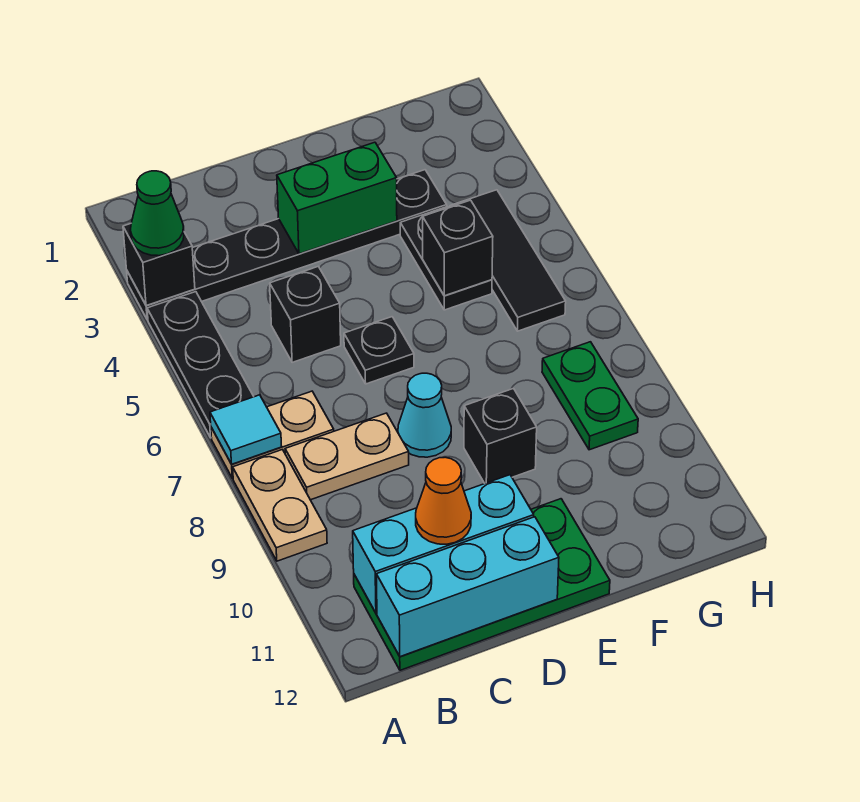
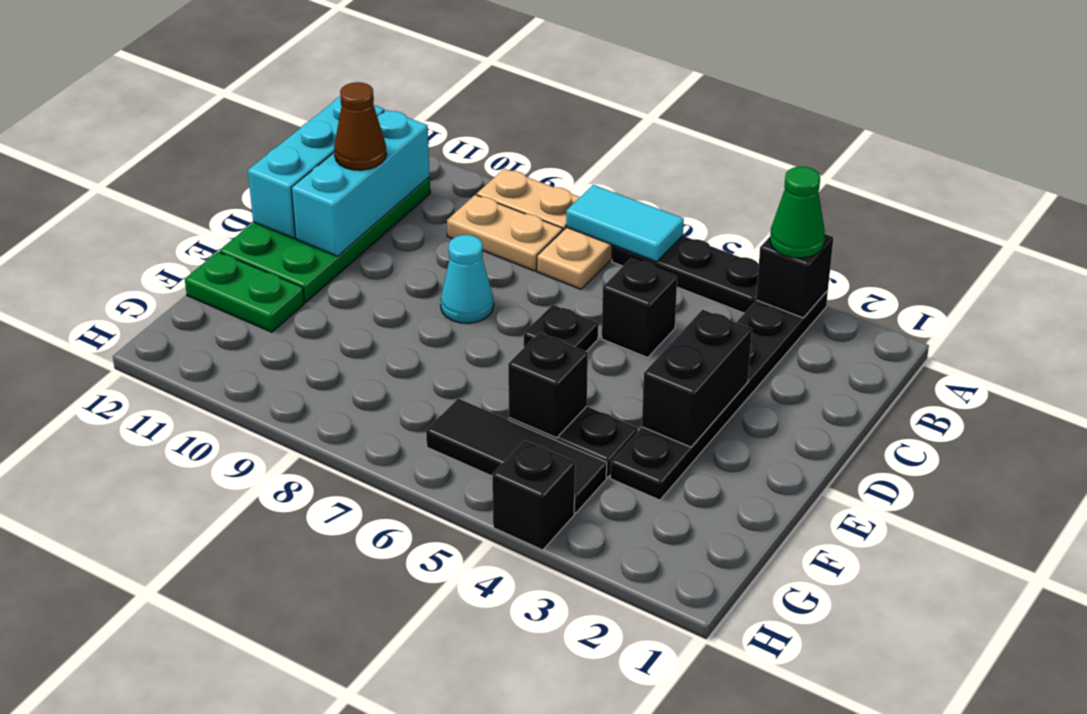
cyan tile A7 level 2 -> cyan tile A6:A7 level 2
tan plate B8:C8 level 1 -> tan plate B8:B9 level 1
orange cone C11 level 3 -> brown cone C11 level 3
green brick D3:E3 level 2 -> black brick D3:E3 level 2
black brick E9 level 1 -> black brick H4 level 1
green plate G8:G9 level 1 -> green plate F11:F12 level 1

